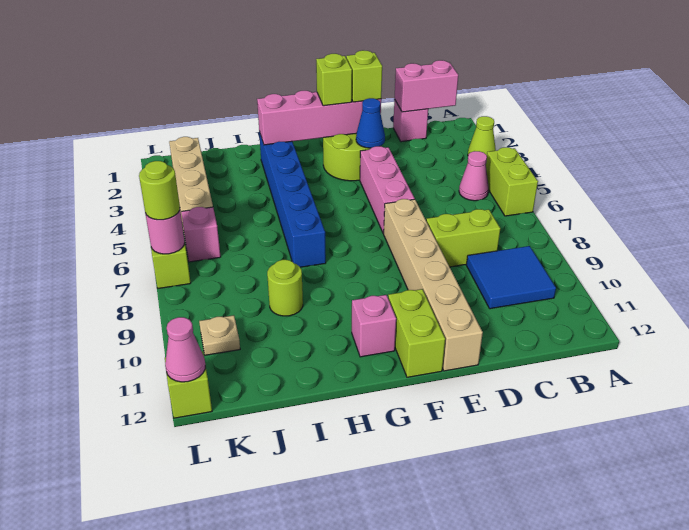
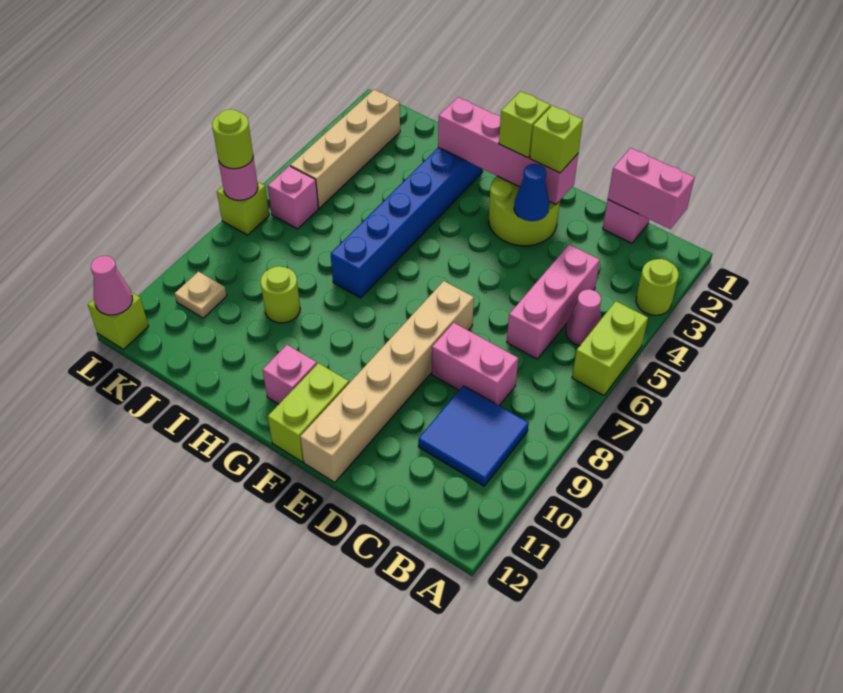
lime cone A3 level 1 -> lime round brick A3 level 1
lime brick C8:D8 level 1 -> pink brick C8:D8 level 1
pink brick E4:E6 level 1 -> pink brick C4:C6 level 1

